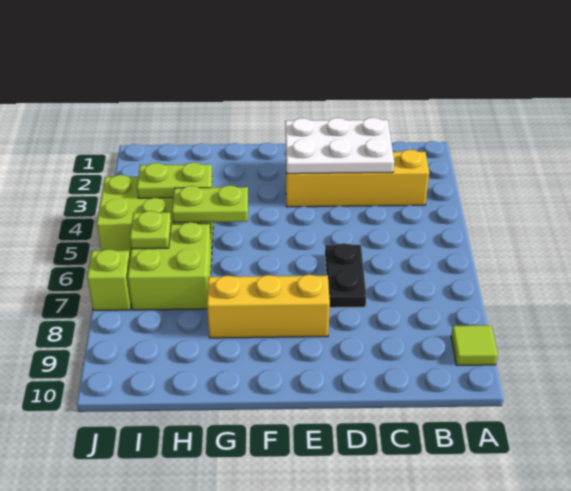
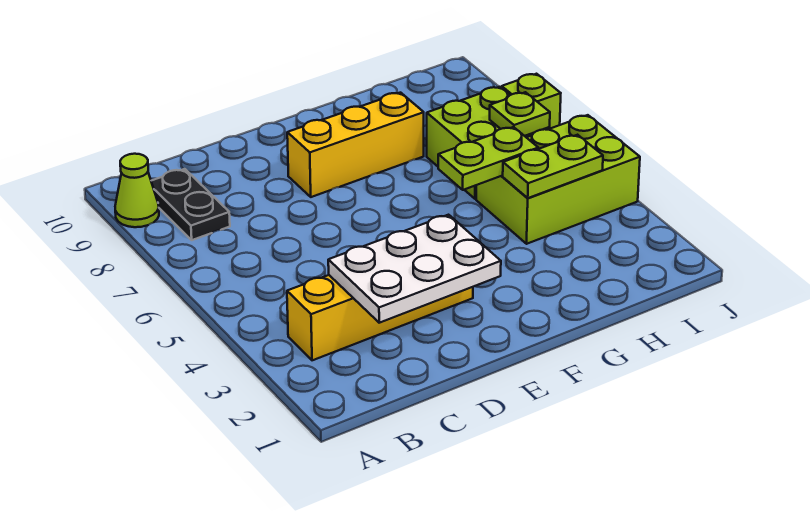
lime tile A9 level 1 -> lime cone A9 level 1
black plate D6:D7 level 1 -> black plate B8:B9 level 1

